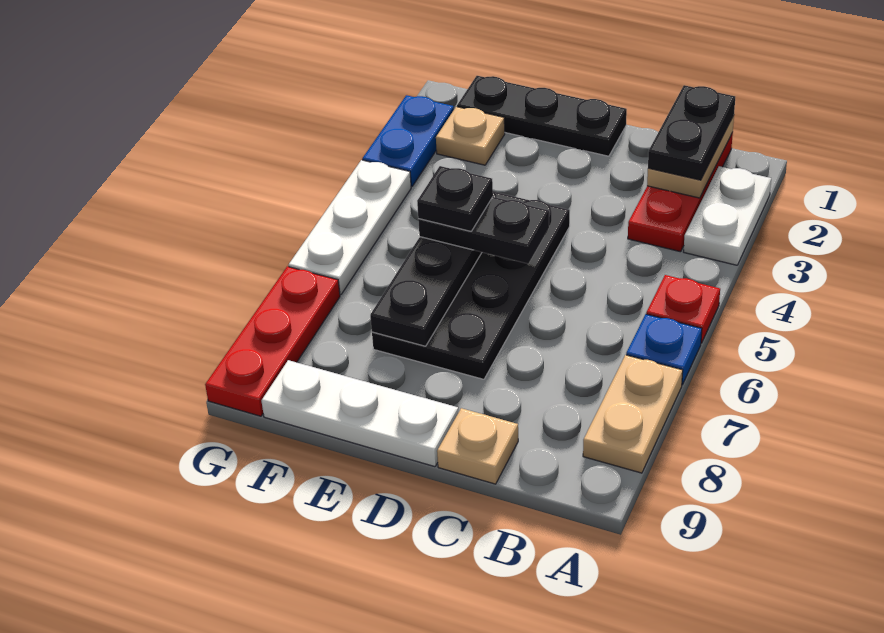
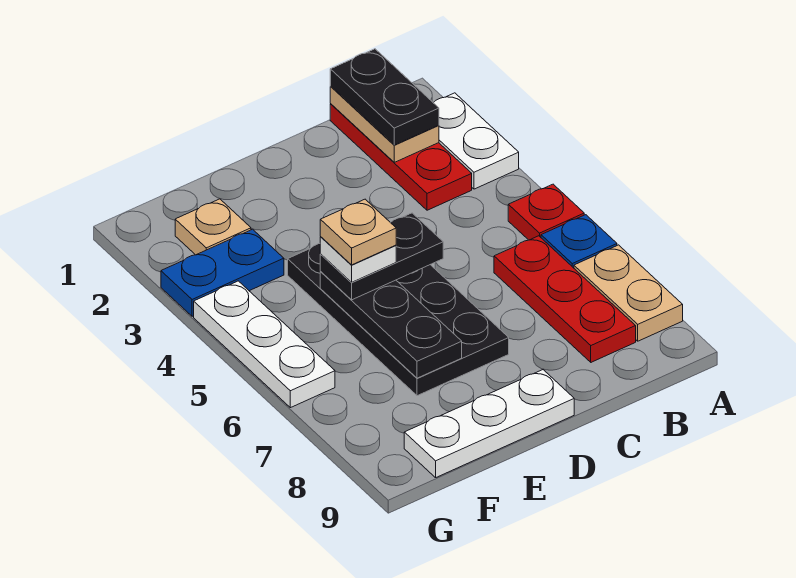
tan plate C9 level 1 -> tan plate E5 level 5
black plate D1:F1 level 1 -> none
black plate E5 level 4 -> white plate E5 level 4
blue plate G2:G3 level 1 -> blue plate F3:G3 level 1
red plate G7:G9 level 1 -> red plate B6:B8 level 1

